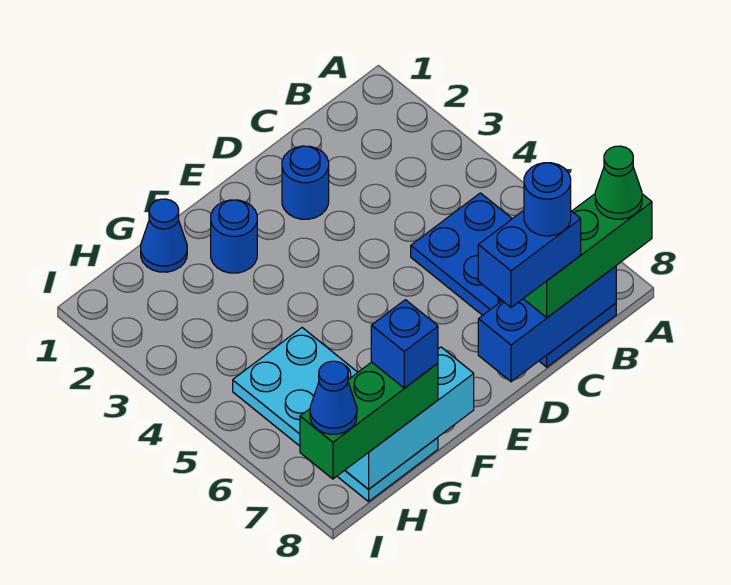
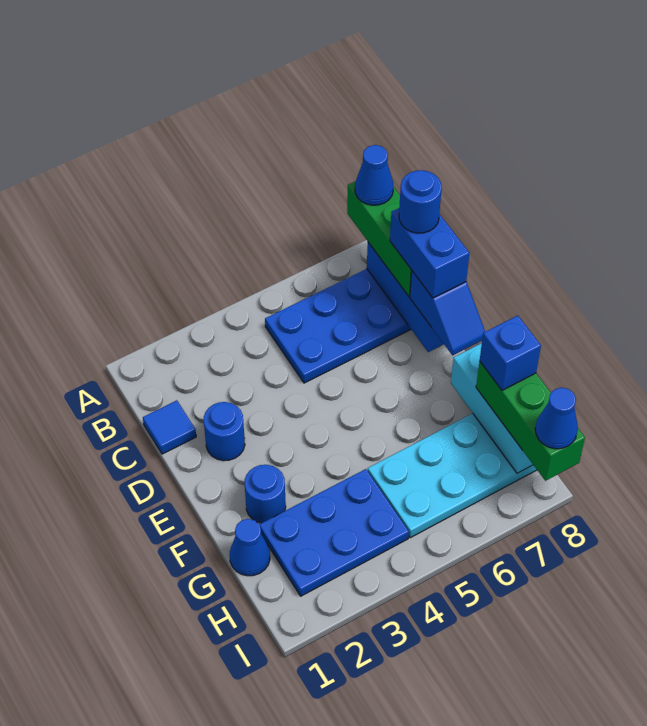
green cone A8 level 4 -> blue cone A8 level 4
none -> blue tile C1 level 1
none -> blue slope D8:E8 level 3 top D
none -> blue plate G2:H4 level 1

